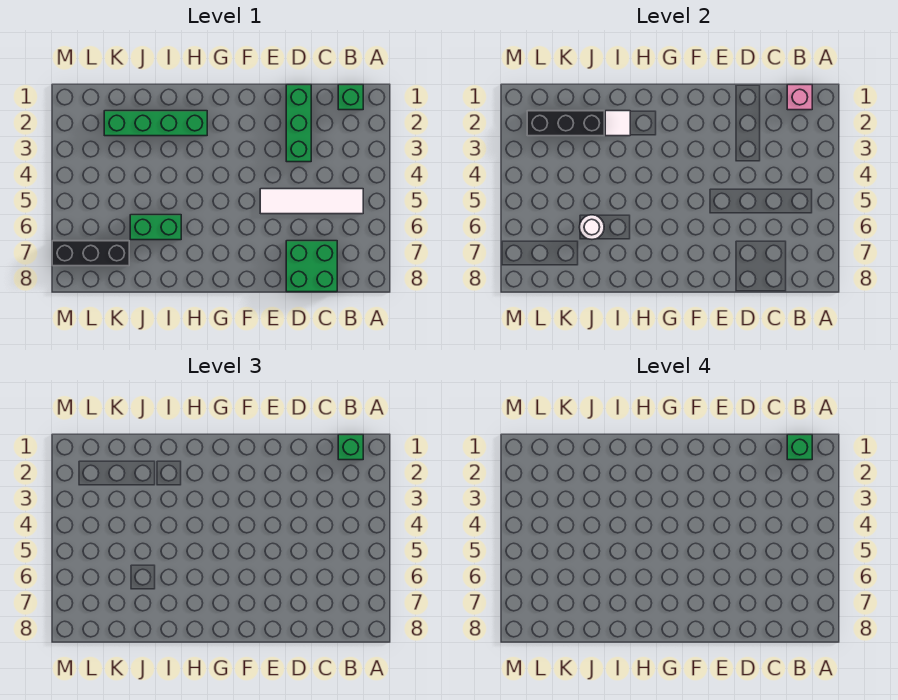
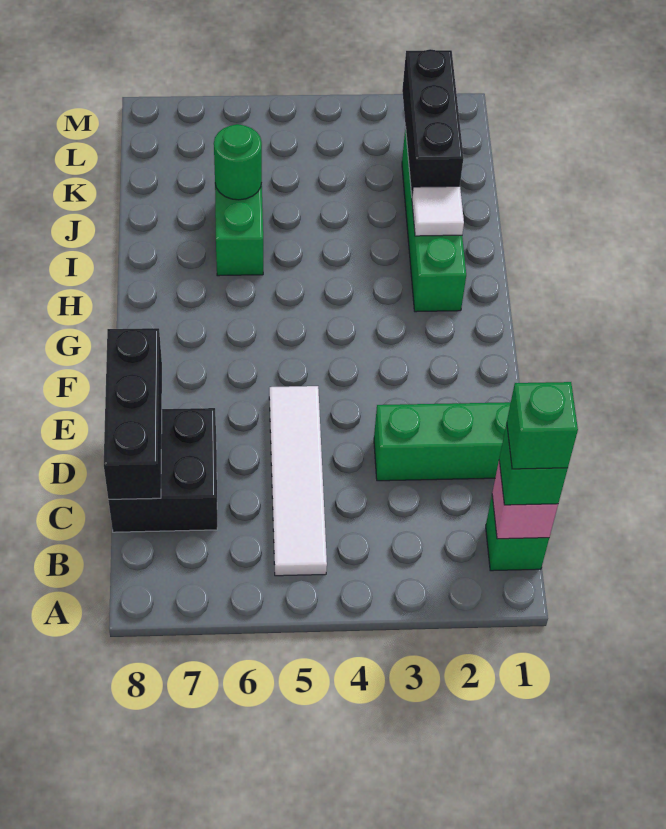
green brick C7:D8 level 1 -> black brick C7:D8 level 1
white round brick J6 level 2 -> green round brick J6 level 2
black brick K7:M7 level 1 -> black brick C8:E8 level 2

